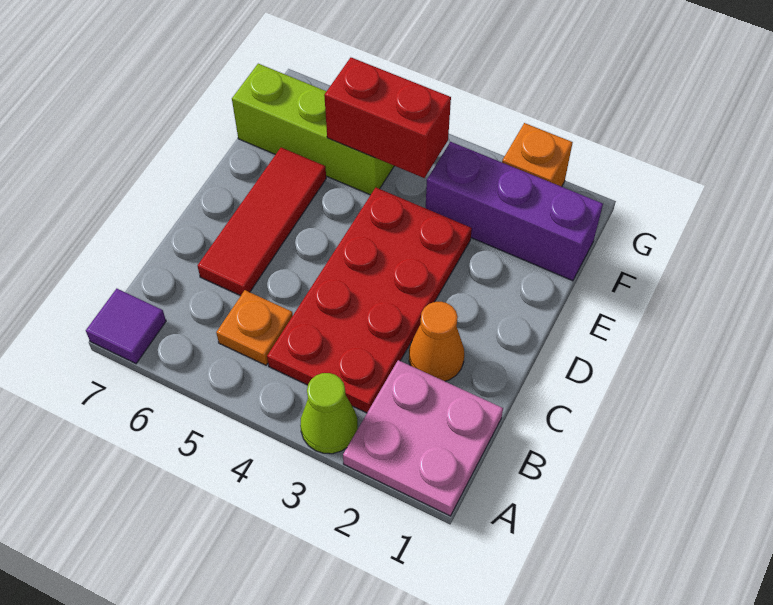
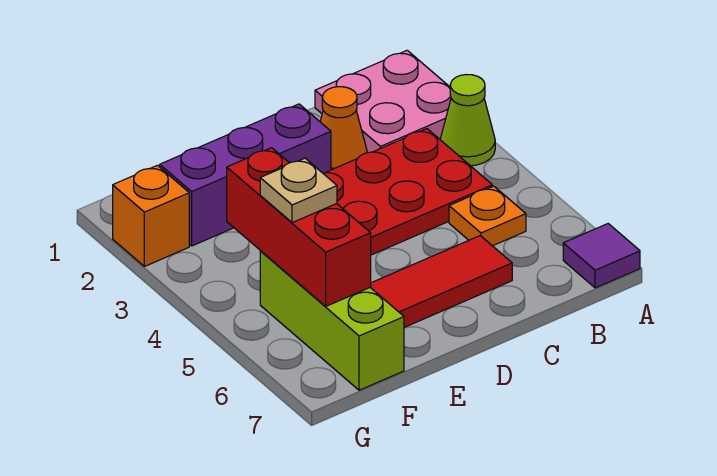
purple brick F1:F3 level 1 -> purple brick D2:F2 level 1
red brick F4:F5 level 2 -> red brick F4:F6 level 2
none -> tan plate F5 level 3

